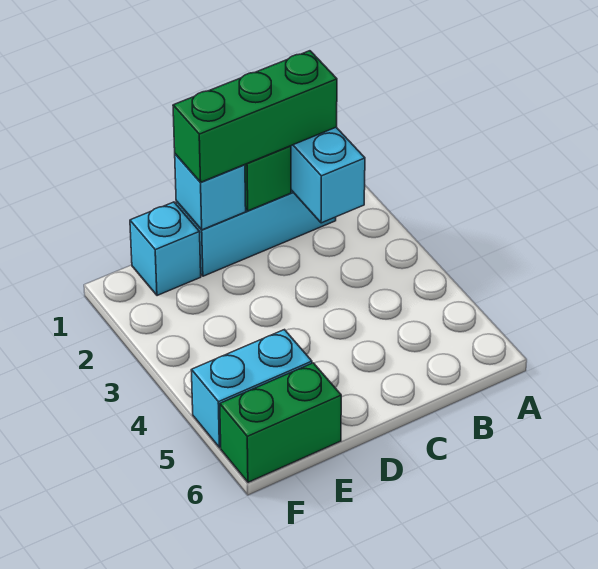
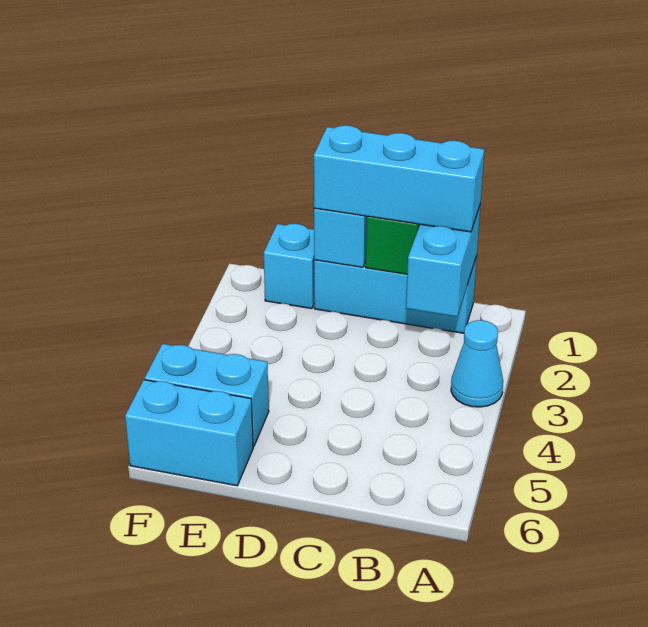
none -> cyan cone A3 level 1
green brick B1:D1 level 3 -> cyan brick B1:D1 level 3
green brick E6:F6 level 1 -> cyan brick E6:F6 level 1

